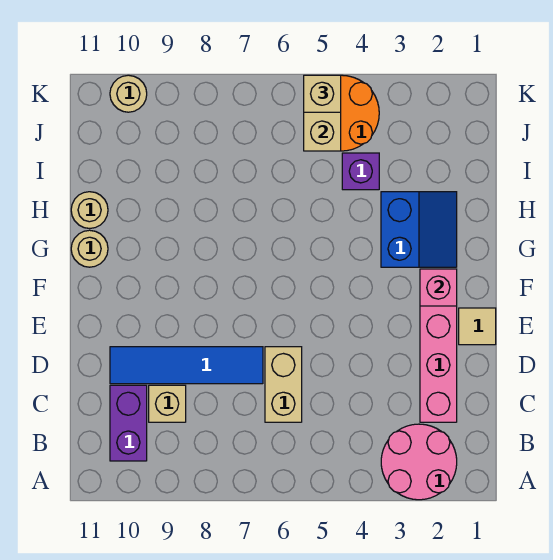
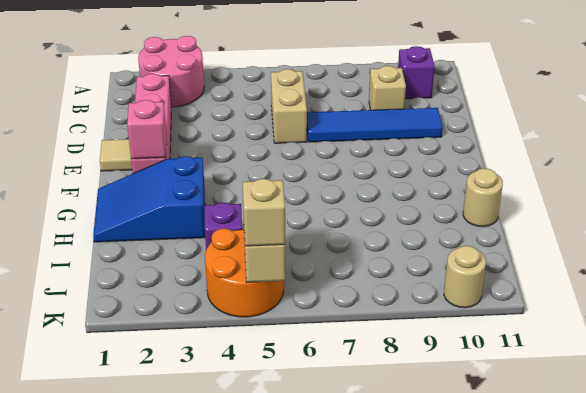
purple brick B10:C10 level 1 -> purple brick B10 level 1
blue slope G2:H3 level 1 top 3 -> blue slope G1:H3 level 1 top 3
tan round brick G11 level 1 -> none

